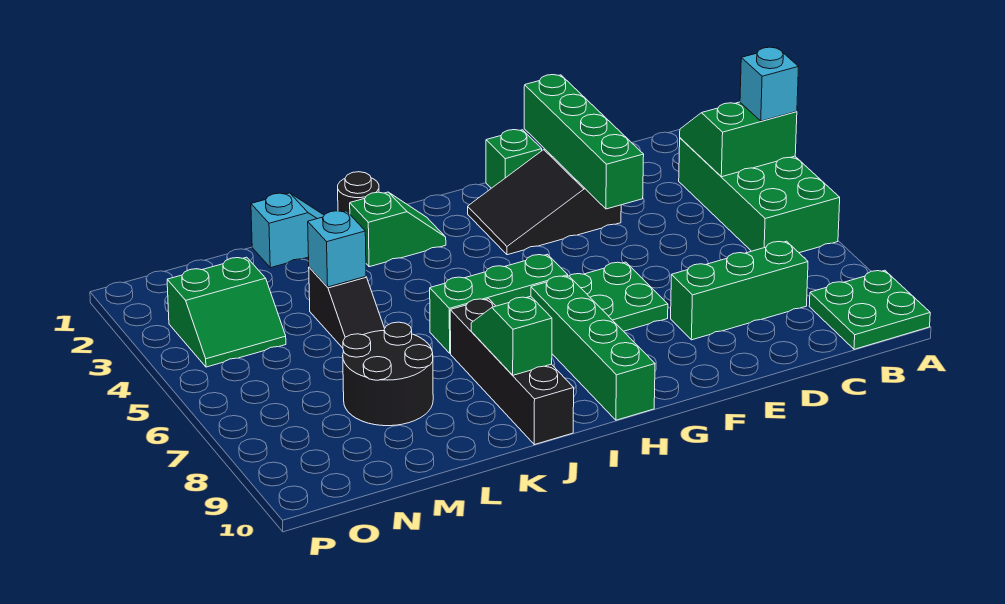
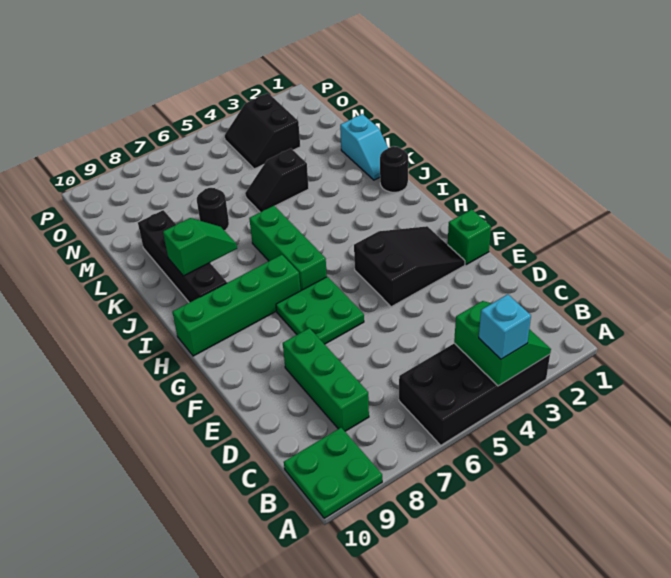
green brick A3:B6 level 1 -> black brick A3:B6 level 1
green brick E1:E4 level 2 -> none
black slope E2:G3 level 1 top E -> black slope F2:G4 level 1 top 4
green slope I2:J2 level 1 top J -> none
black brick J7:J10 level 1 -> black brick I9:L9 level 1
cyan brick L4 level 2 -> none
black round brick L7:M8 level 1 -> black round brick L7 level 1
green slope N3:O4 level 1 top 3 -> black slope N3:O4 level 1 top 3

